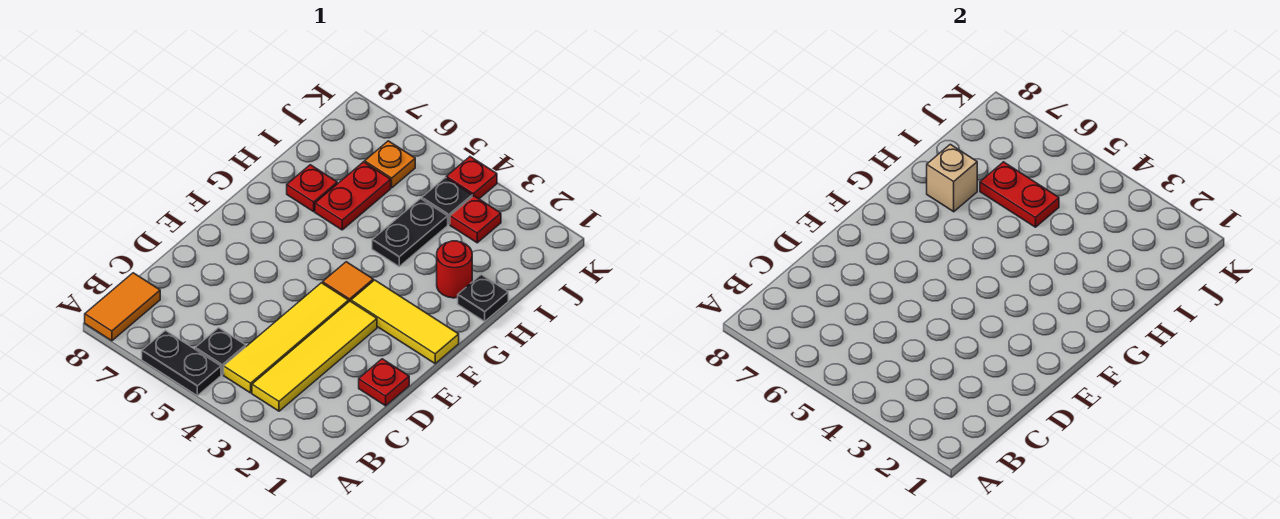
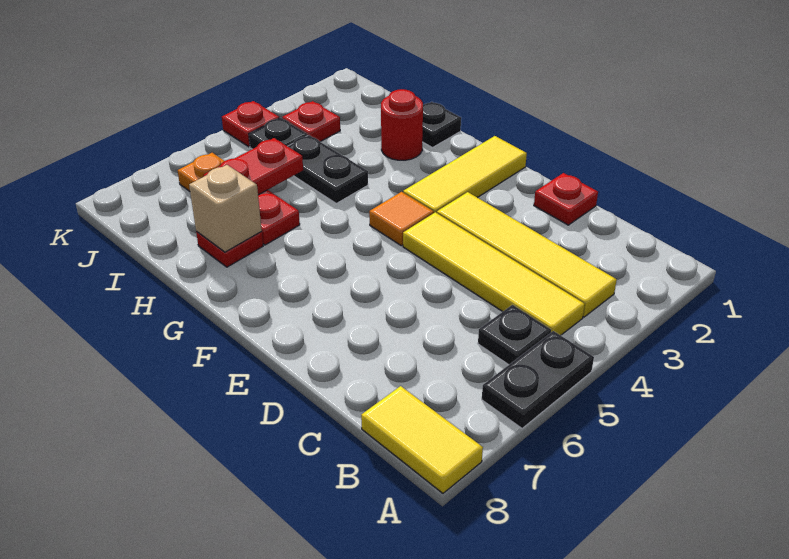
orange tile A8:B8 level 1 -> yellow tile A8:B8 level 1

